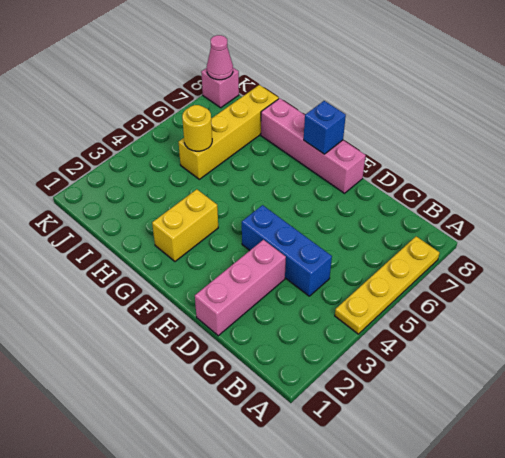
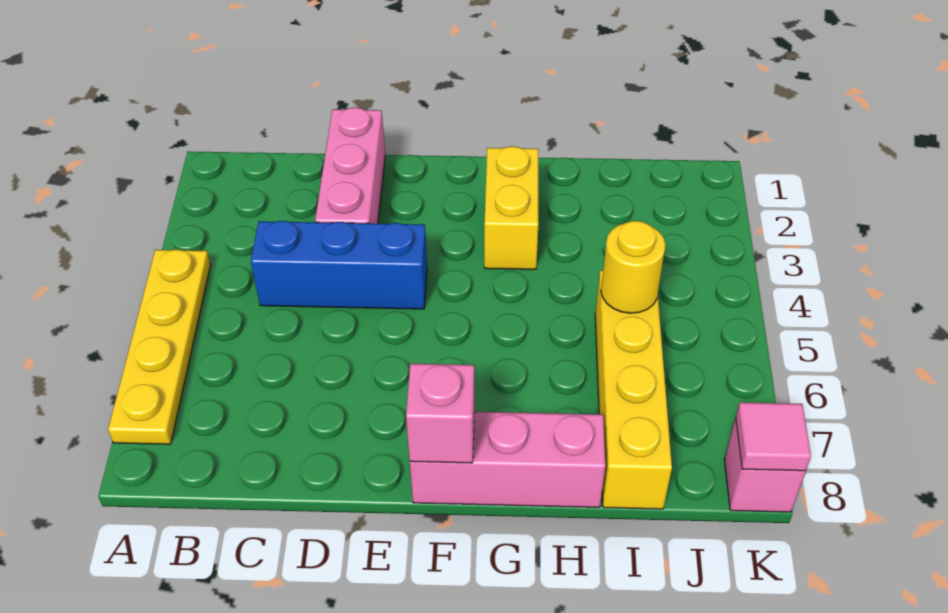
pink brick E8:H8 level 1 -> pink brick F8:H8 level 1
blue brick F8 level 2 -> pink brick F8 level 2
pink cone K8 level 2 -> pink tile K8 level 2

